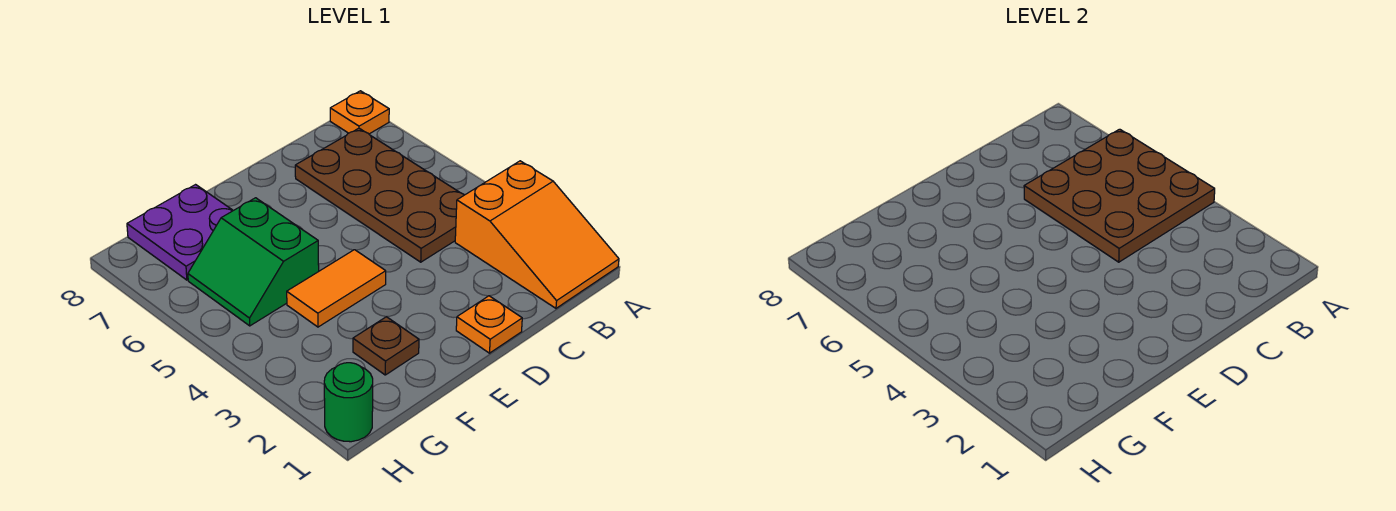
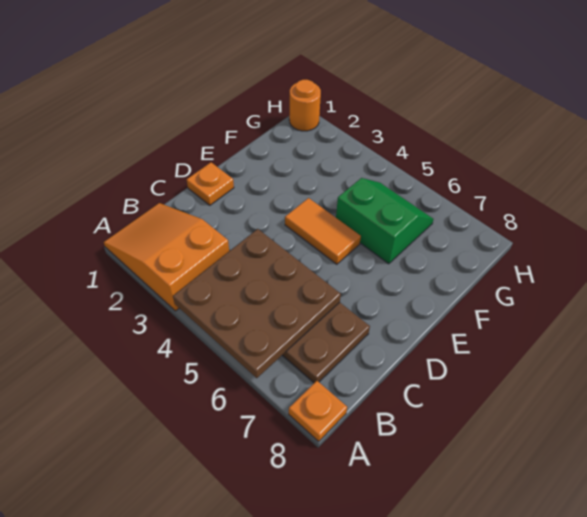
orange tile E4:F4 level 1 -> orange tile E4:E5 level 1
brown plate F2 level 1 -> none
purple plate F7:G8 level 1 -> none
green round brick H1 level 1 -> orange round brick H1 level 1

